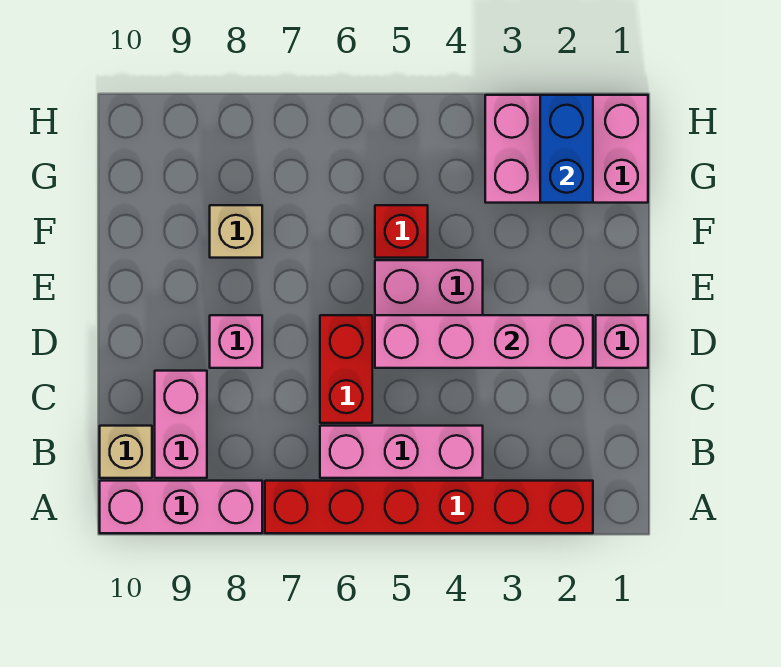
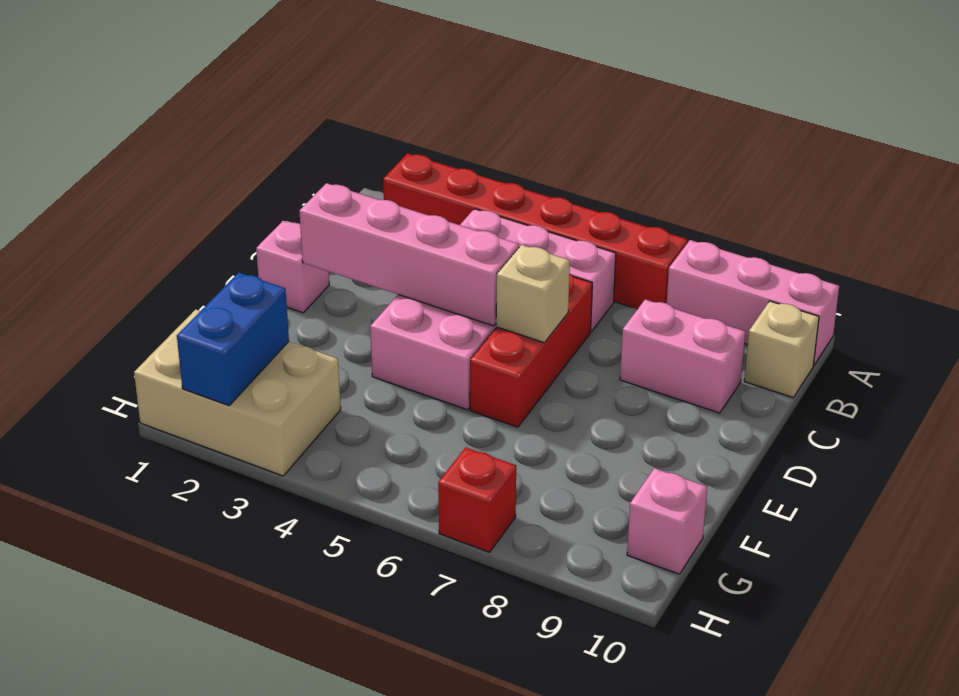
pink brick B9:C9 level 1 -> pink brick C8:C9 level 1
red brick C6:D6 level 1 -> red brick C6:E6 level 1
pink brick D8 level 1 -> pink brick G10 level 1
red brick F5 level 1 -> red brick H7 level 1
tan brick F8 level 1 -> tan brick D6 level 2
pink brick G1:H3 level 1 -> tan brick G1:H3 level 1

